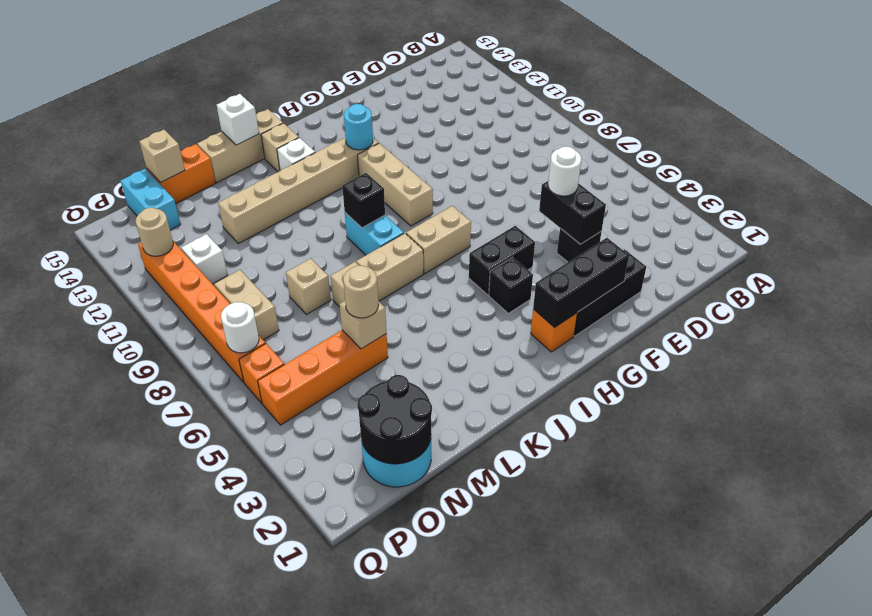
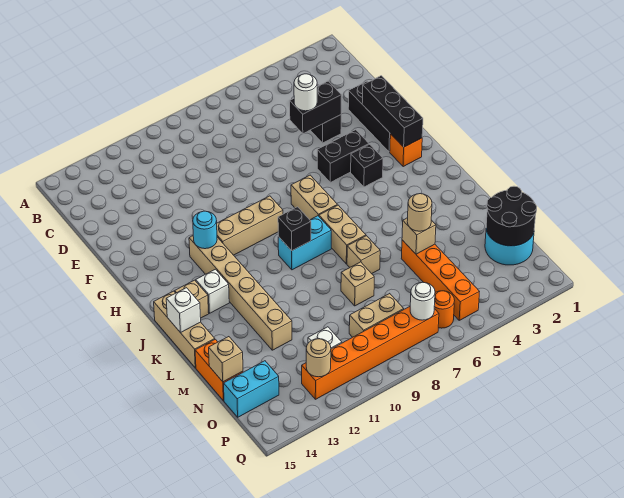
black brick G5:H5 level 1 -> black brick G4:G5 level 1
orange brick P6 level 1 -> orange round brick P6 level 1

